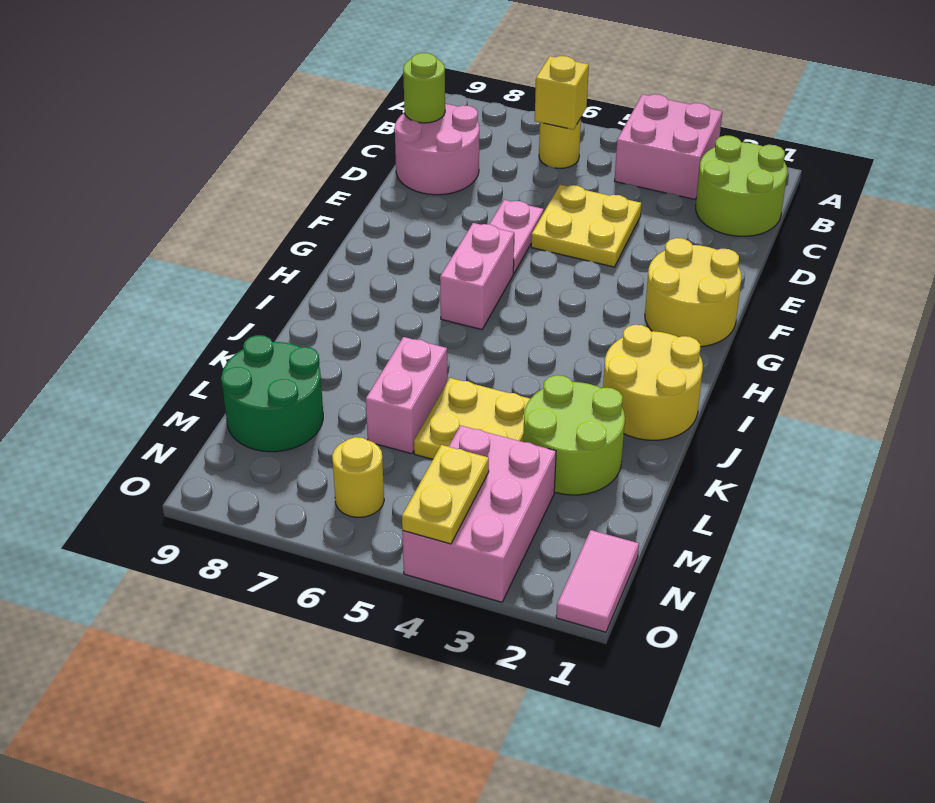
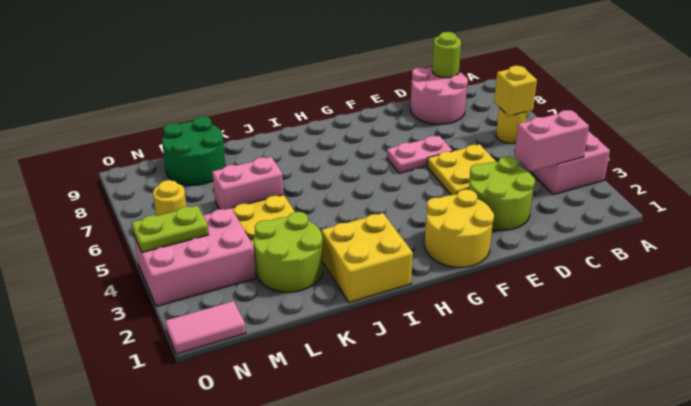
lime round brick B1:C2 level 1 -> lime round brick D2:E3 level 1
pink brick G6:H6 level 1 -> pink brick B3:C3 level 2
yellow round brick I1:J2 level 1 -> yellow brick I1:J2 level 1
yellow plate N4:O4 level 2 -> lime plate N4:O4 level 2

